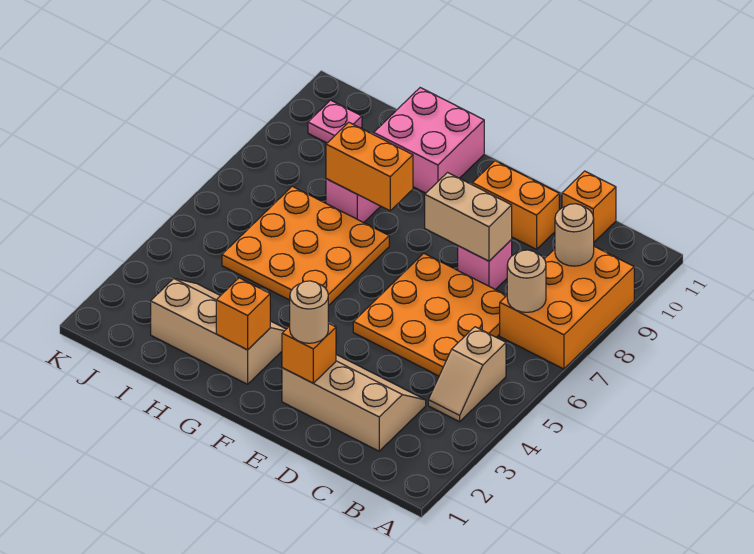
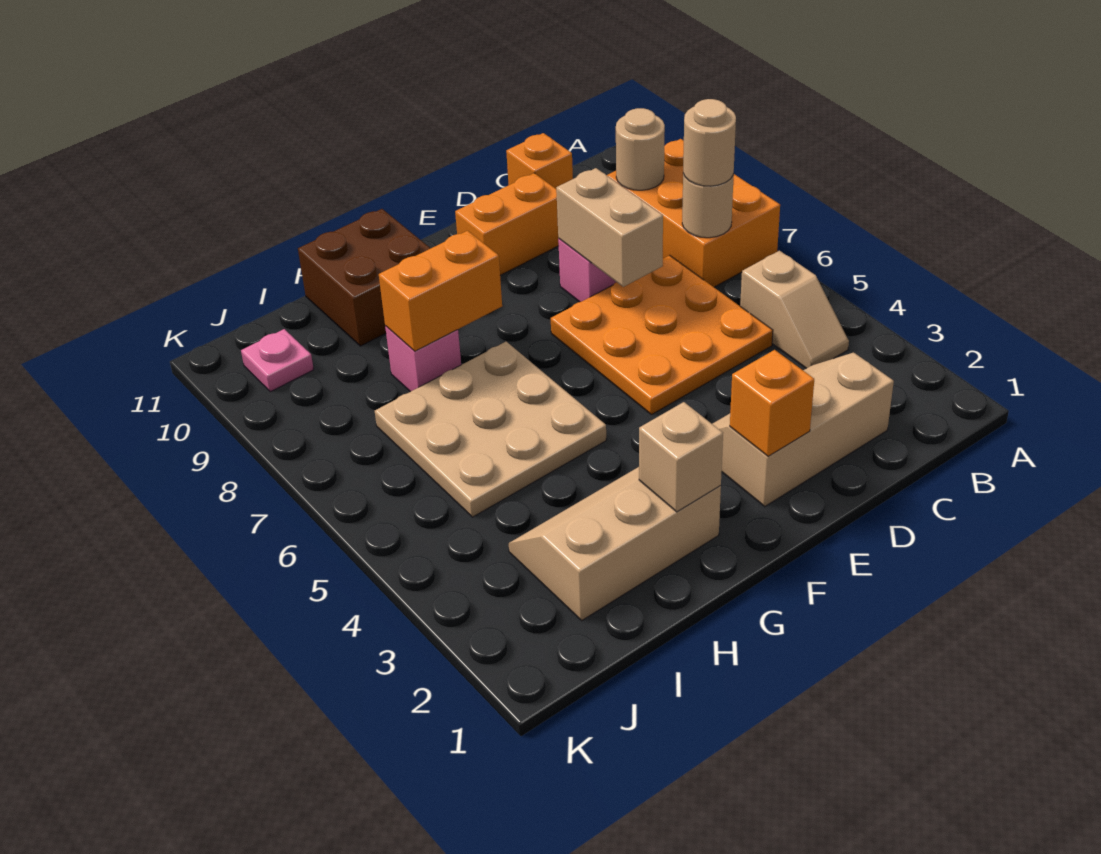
tan brick D8:E8 level 2 -> tan brick D7:D8 level 2
tan round brick E2 level 3 -> tan round brick B7 level 3
orange brick G2 level 2 -> tan brick G2 level 2
orange plate G5:I7 level 1 -> tan plate G5:I7 level 1
pink brick G10:H11 level 1 -> brown brick G10:H11 level 1

